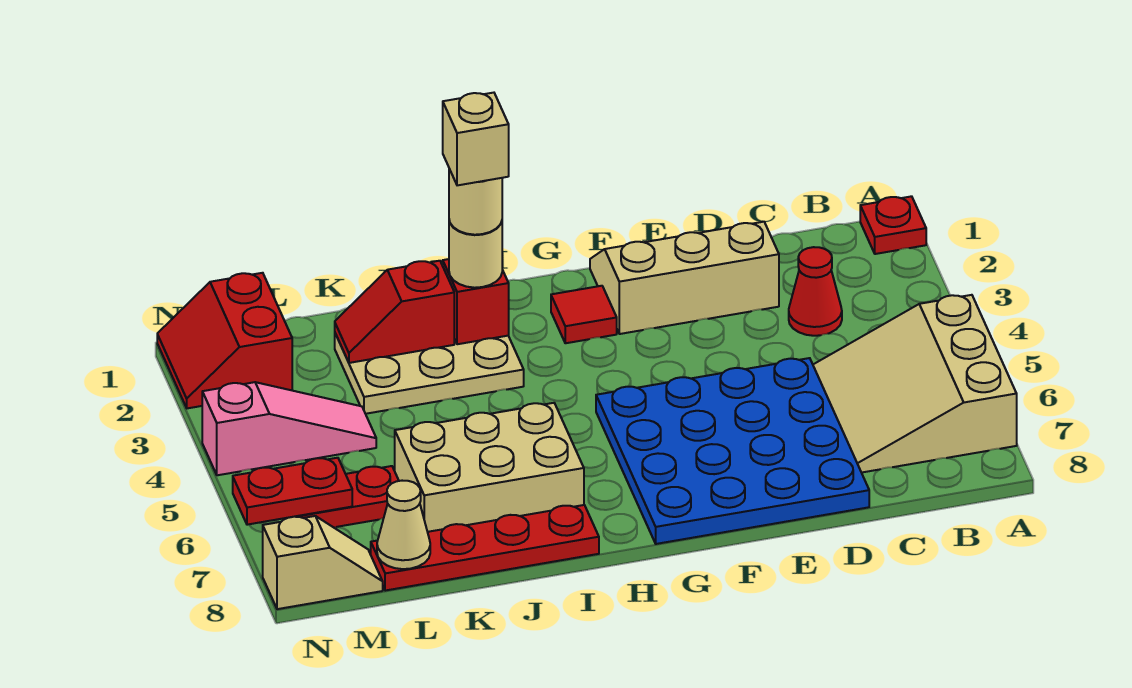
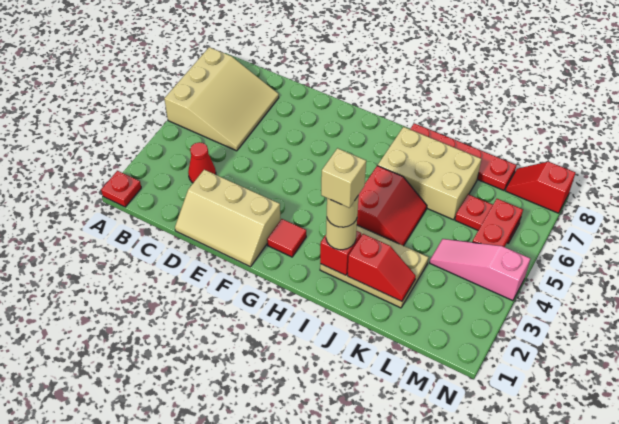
blue plate D5:G8 level 1 -> none
tan cone L8 level 2 -> none
red slope M1:N2 level 1 top M -> red slope I4:J5 level 1 top I
red plate M6:N6 level 2 -> red plate M5:M6 level 2
tan slope M8:N8 level 1 top N -> red slope M8:N8 level 1 top N

